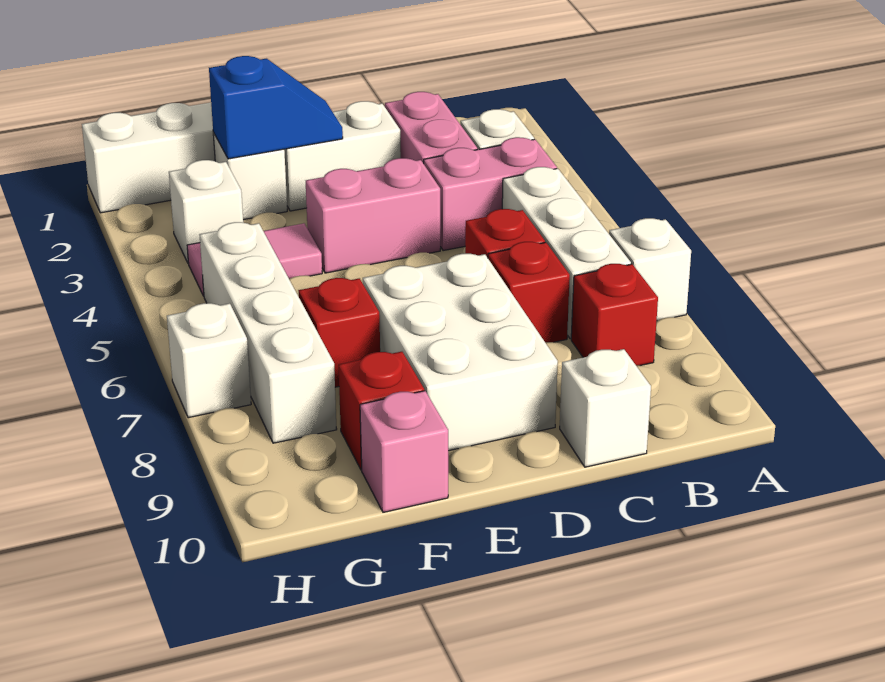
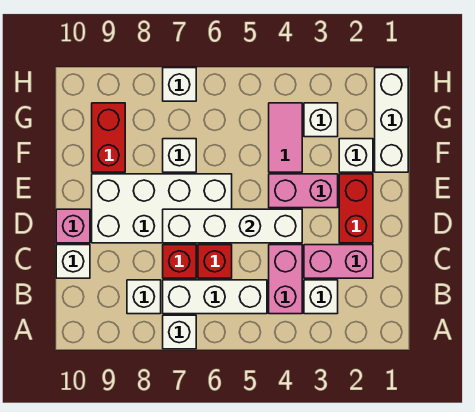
red brick B8 level 1 -> white brick B8 level 1
white brick D2:E2 level 1 -> red brick D2:E2 level 1
pink brick D4:E4 level 1 -> pink brick E3:E4 level 1
white brick D7:E9 level 1 -> white brick D6:E9 level 1
blue slope E2:F2 level 2 top F -> none
red brick F7 level 1 -> white brick F7 level 1
red brick F9 level 1 -> red brick F9:G9 level 1
pink brick F10 level 1 -> pink brick D10 level 1
white brick G5:G8 level 1 -> white brick D4:D7 level 2

